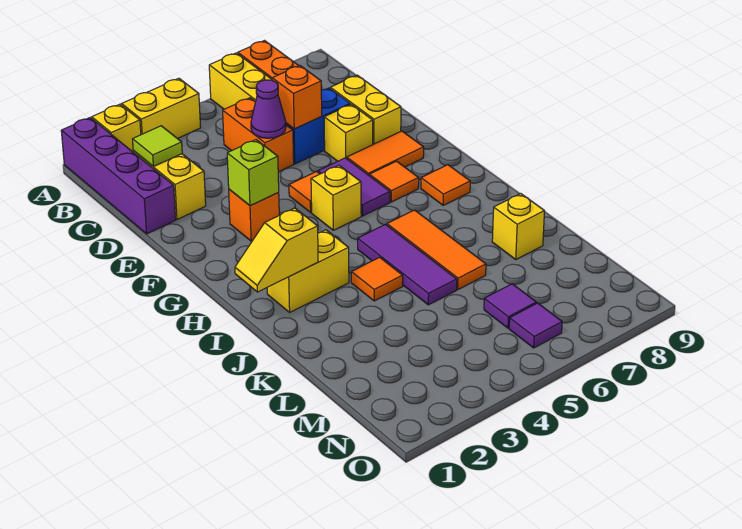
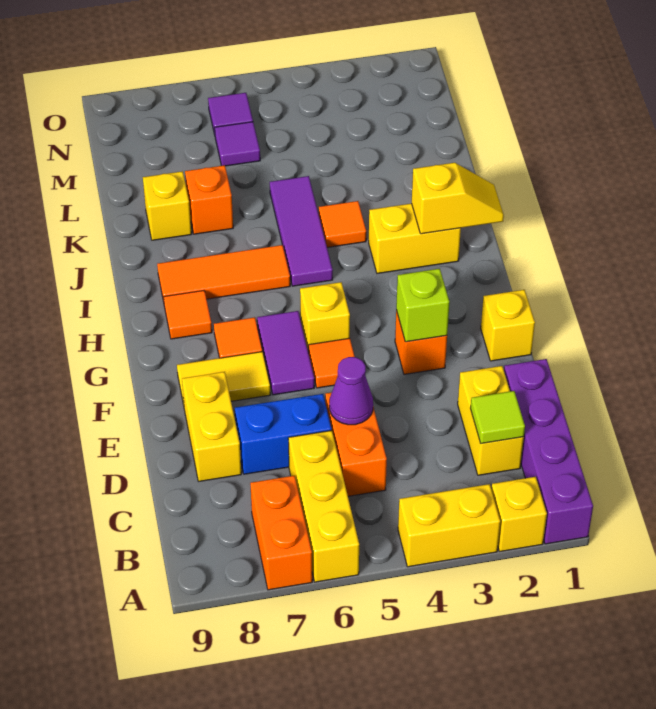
orange brick D6 level 2 -> orange brick K7 level 1
yellow brick E7 level 1 -> yellow brick F1 level 1
orange tile F7:F8 level 1 -> yellow tile F7:F8 level 1
orange tile I6:K6 level 1 -> orange tile I6:I8 level 1

